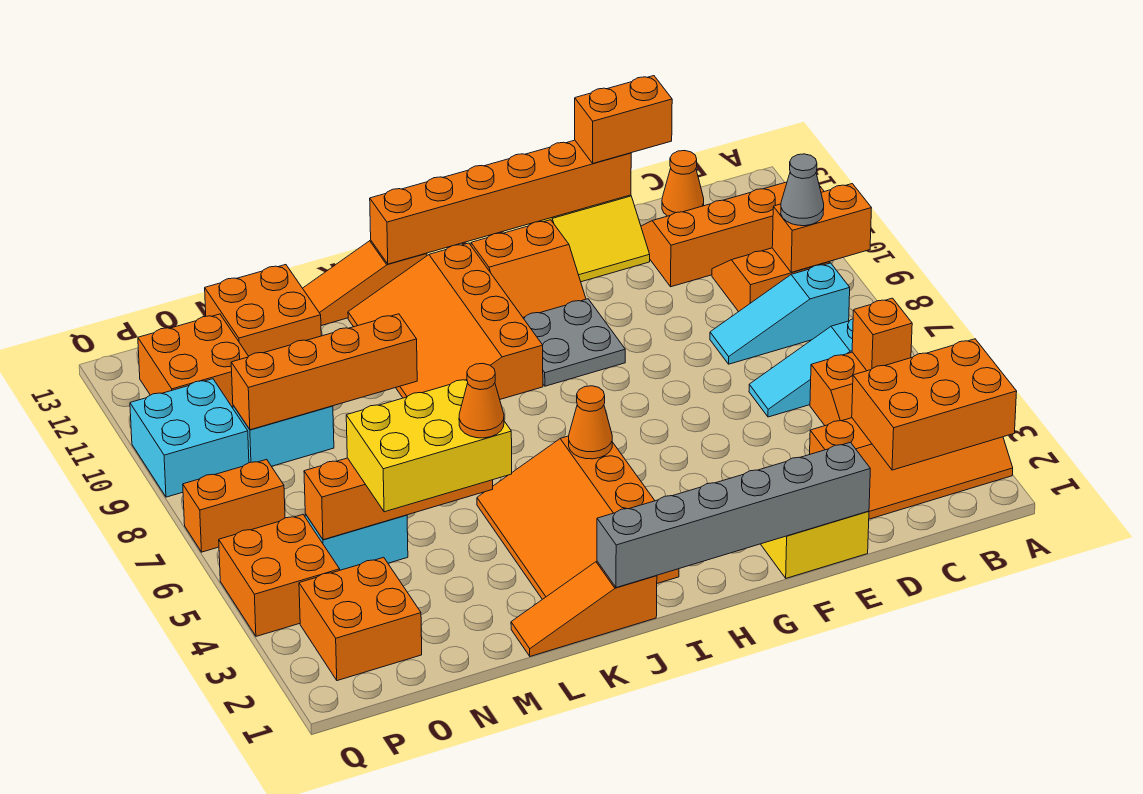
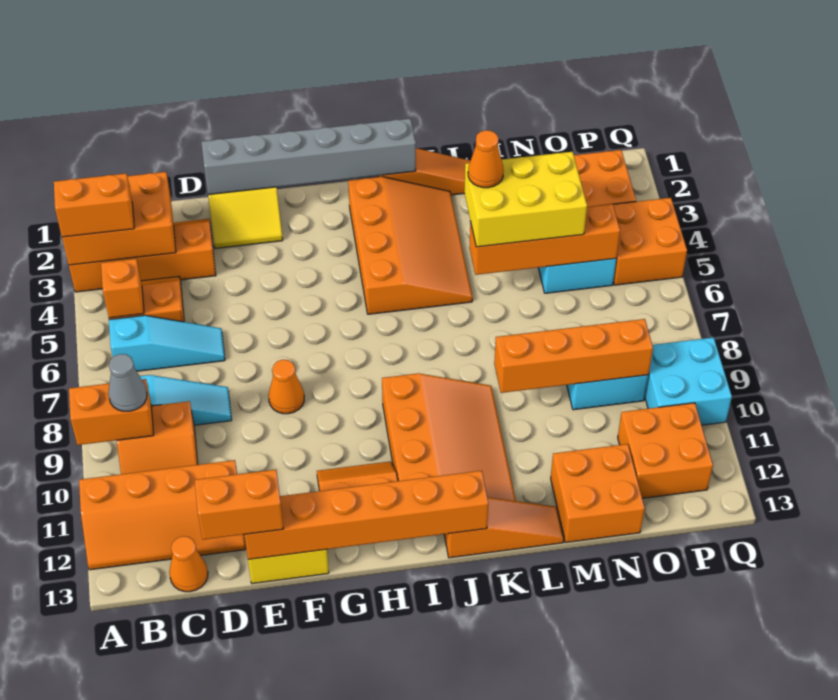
grey plate G9:H10 level 1 -> none
orange cone I5 level 2 -> orange cone F8 level 1
orange brick P7:Q7 level 1 -> orange brick A3:B3 level 3

